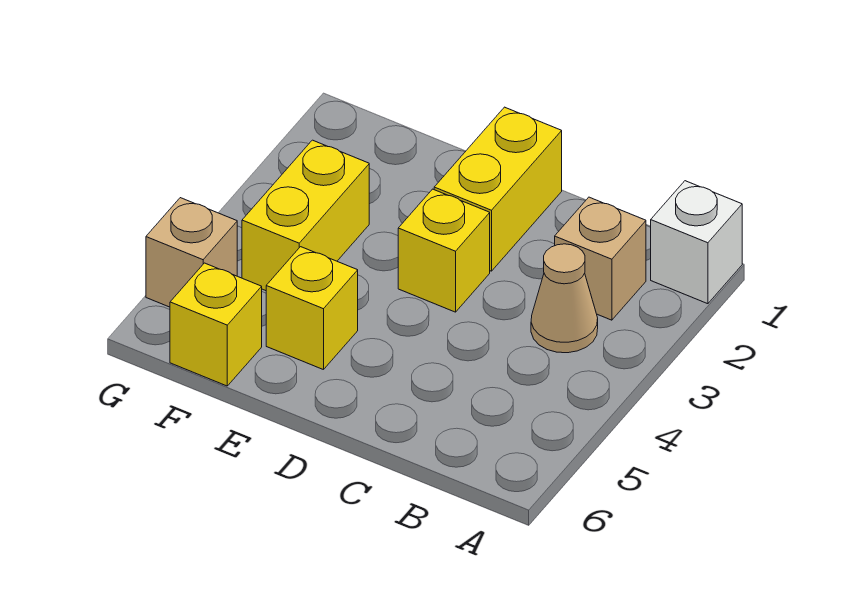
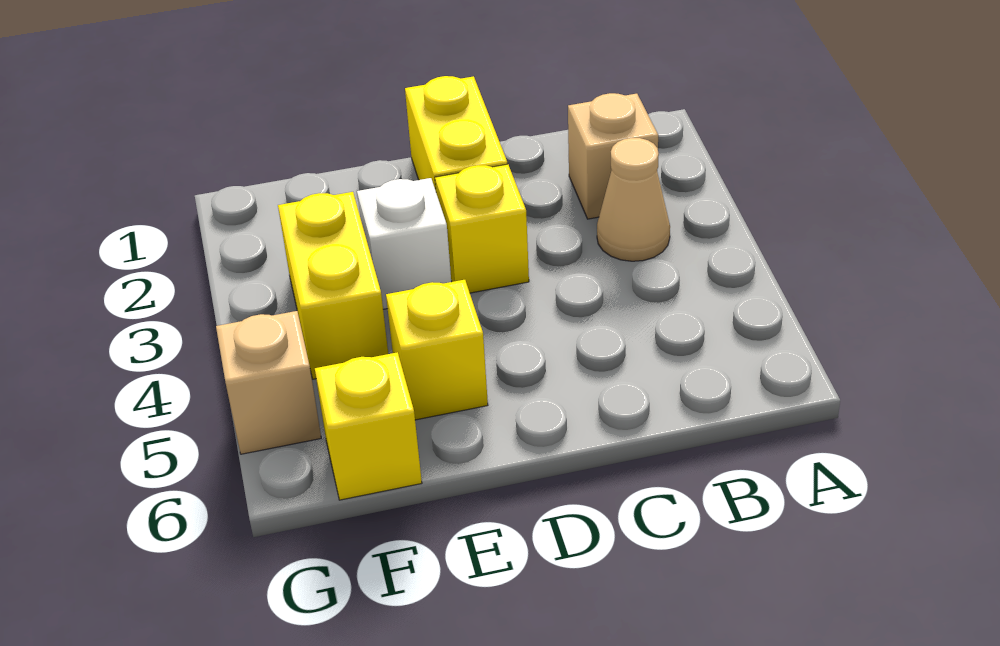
white brick A1 level 1 -> white brick E3 level 1

